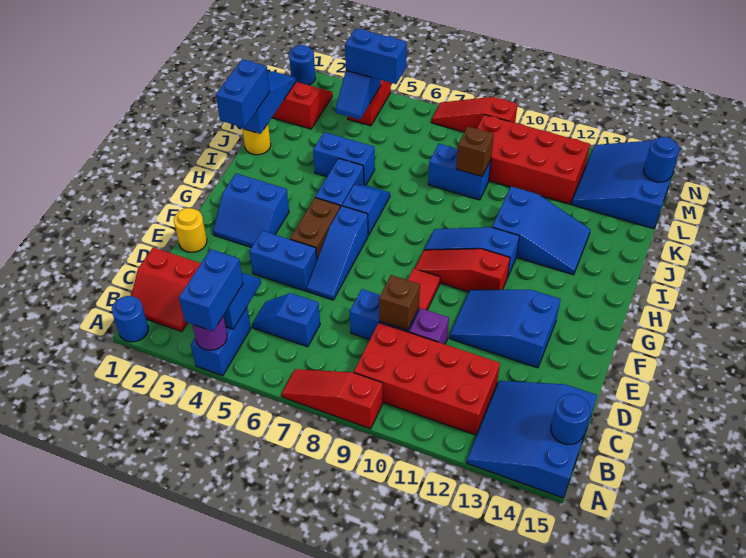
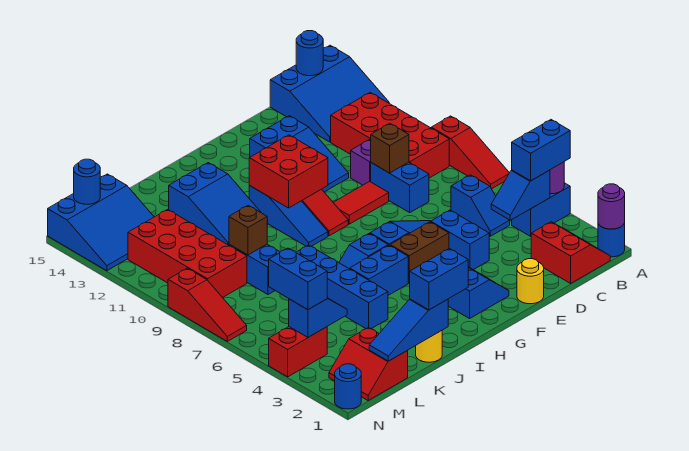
none -> purple round brick A1 level 2
none -> red brick G10:H11 level 2
blue slope I11:J13 level 1 top 11 -> blue slope I11:J13 level 1 top 13
blue brick J4:J5 level 1 -> blue brick J4:J7 level 1

